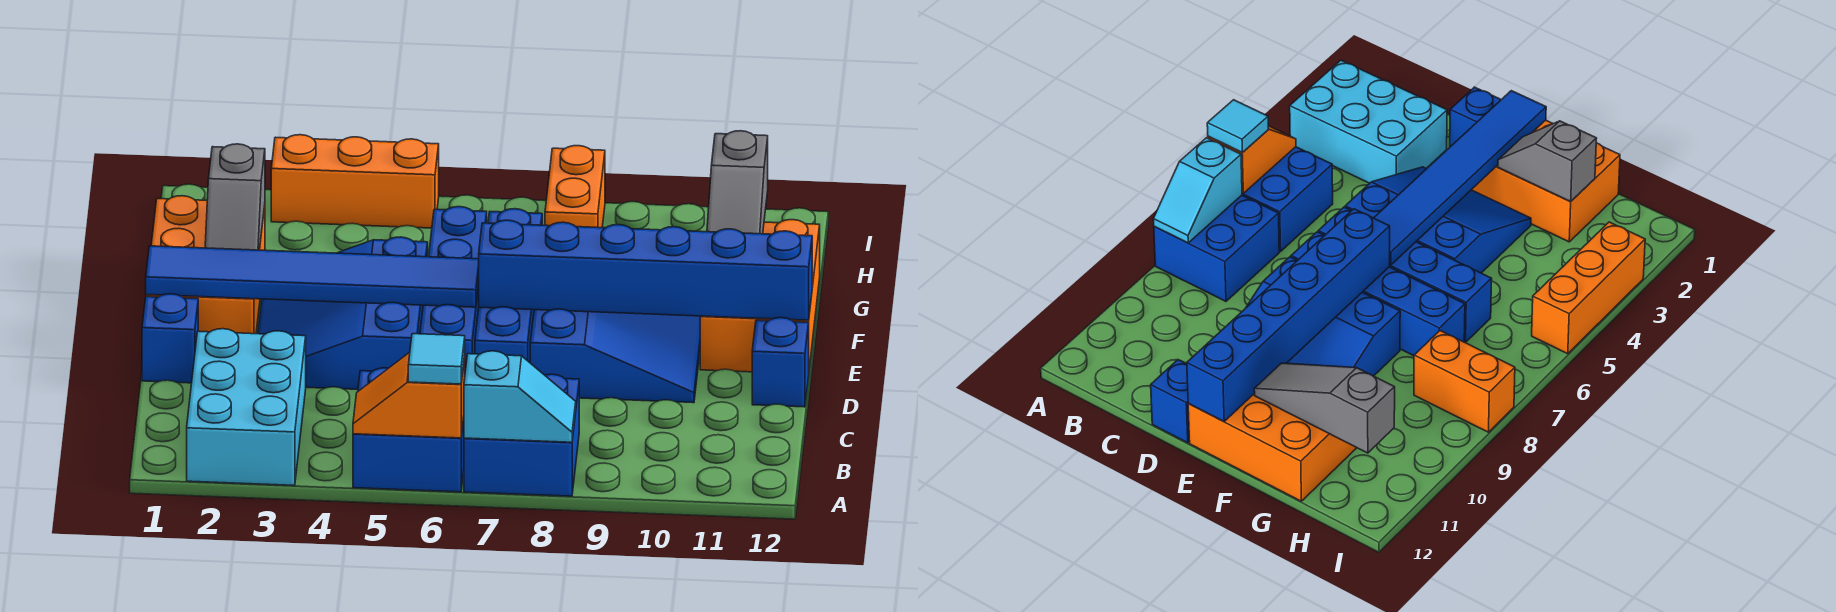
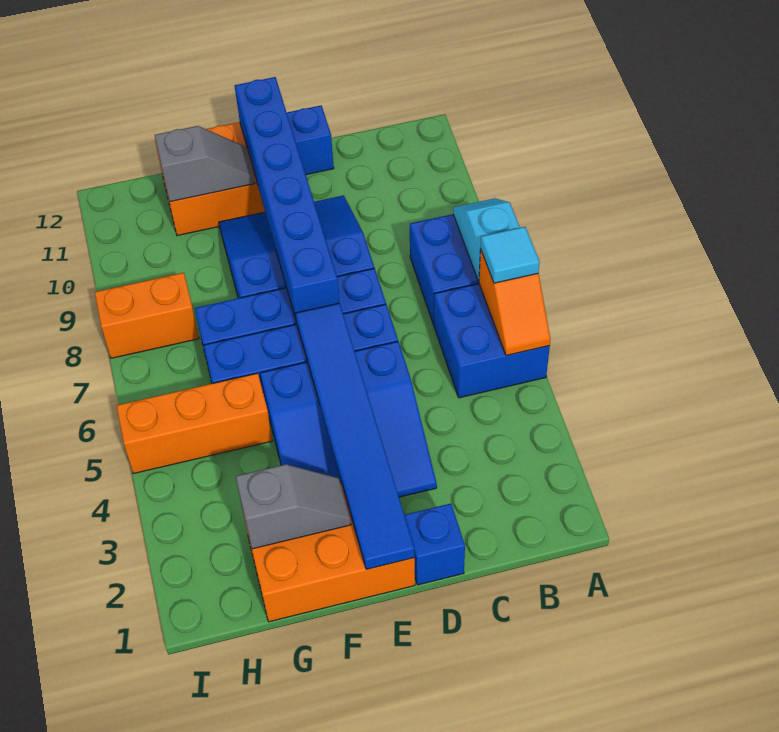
cyan brick A2:C3 level 1 -> none
grey slope F11:H11 level 2 top H -> grey slope F11:G11 level 2 top G
orange brick I3:I5 level 1 -> orange brick G5:I5 level 1

